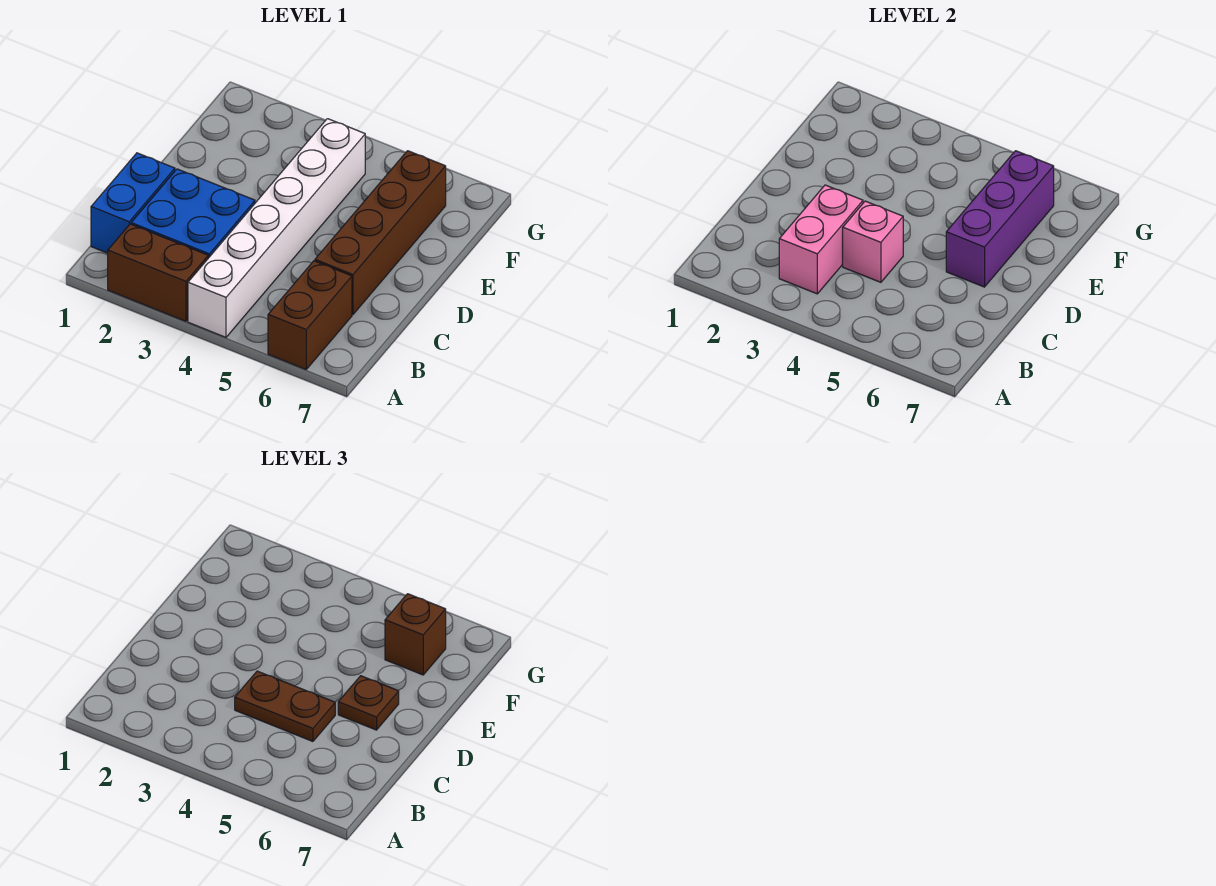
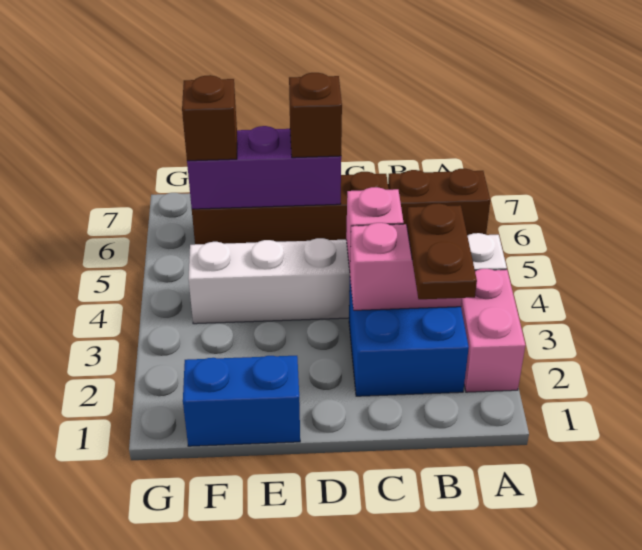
brown brick A2:A3 level 1 -> pink brick A2:A3 level 1
blue brick B1:C1 level 1 -> blue brick E1:F1 level 1
brown plate C4:C5 level 3 -> brown plate B2:B3 level 3
brown plate D6 level 3 -> brown brick D6 level 3

